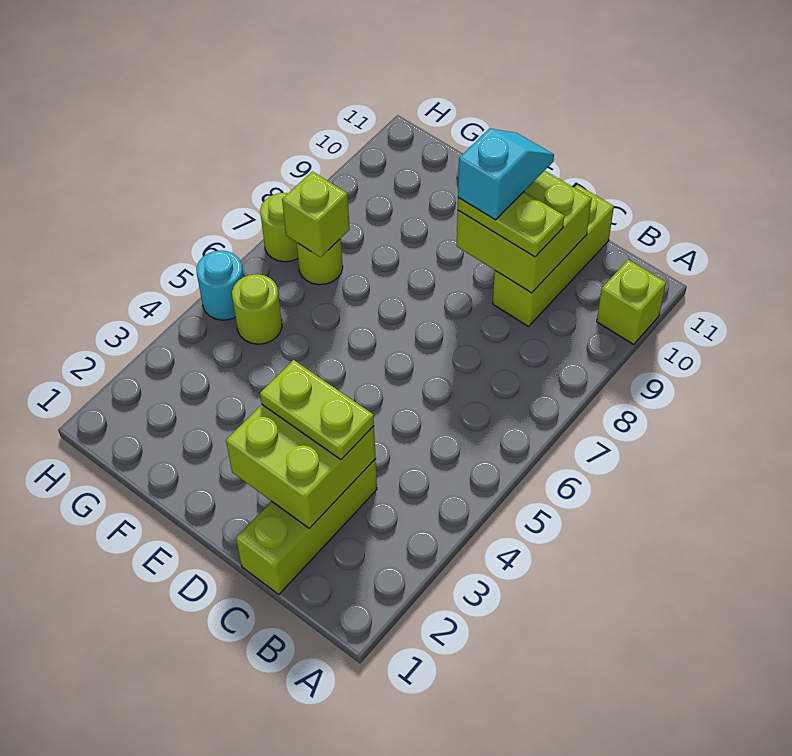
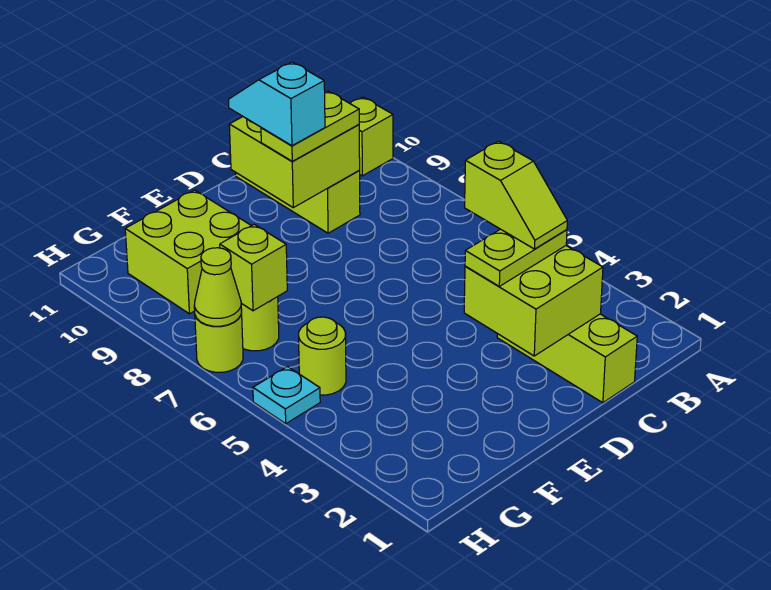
none -> lime slope C3:C4 level 4 top 4
none -> lime brick F9:G10 level 1
cyan round brick H5 level 1 -> cyan plate H5 level 1
none -> lime cone H7 level 2

